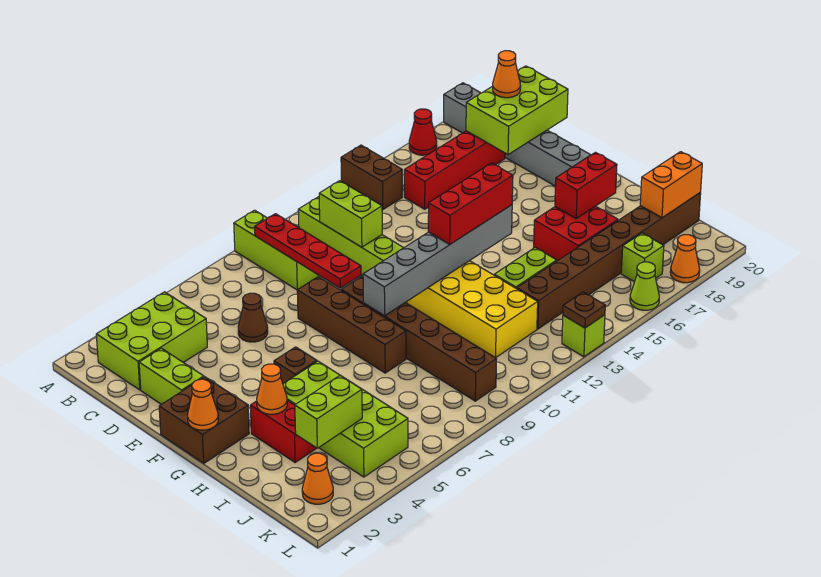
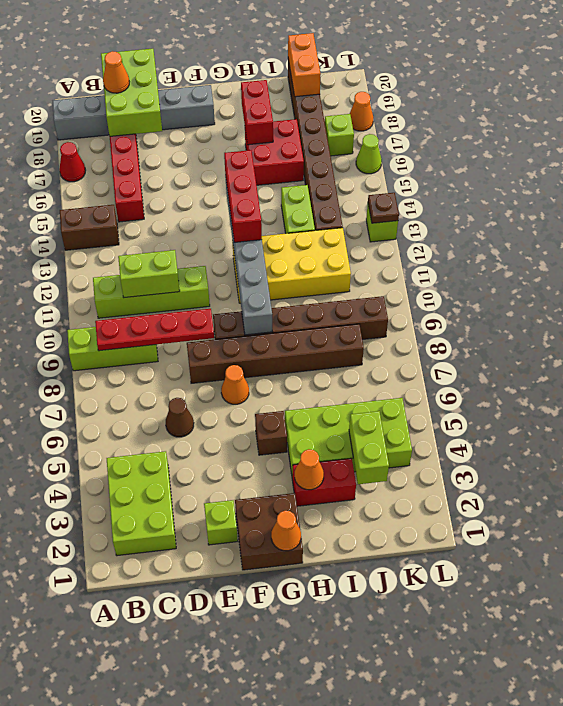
lime brick D2:E2 level 1 -> lime brick E2 level 1
brown brick E8:H8 level 1 -> brown brick E8:J8 level 1
orange cone K2 level 1 -> orange cone F7 level 1

